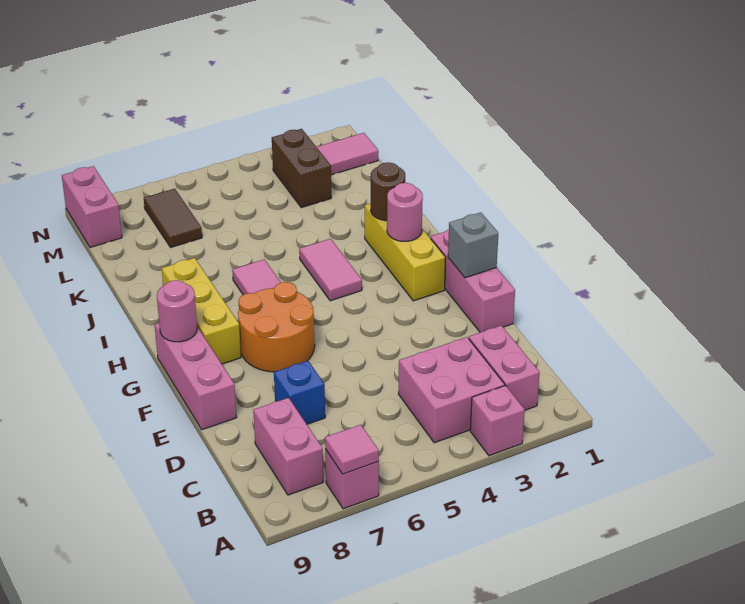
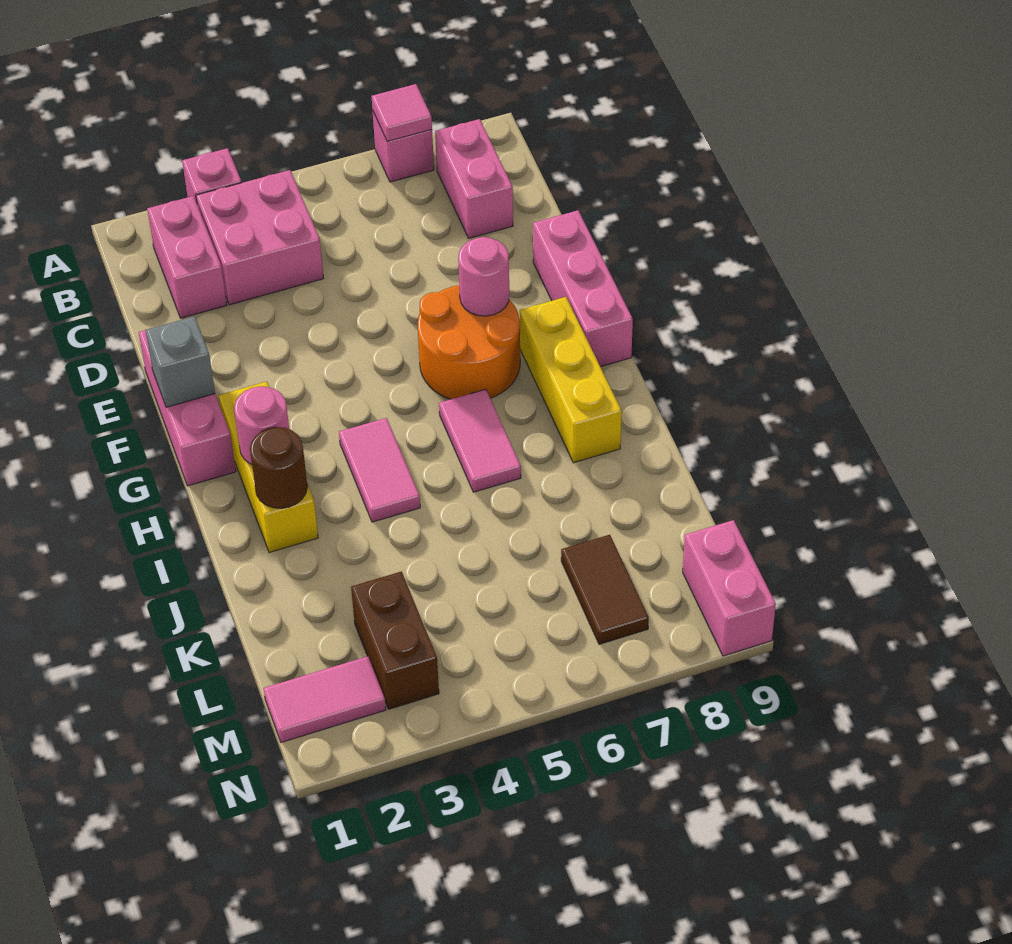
blue brick D7 level 1 -> none
pink round brick G9 level 2 -> pink round brick F7 level 2

